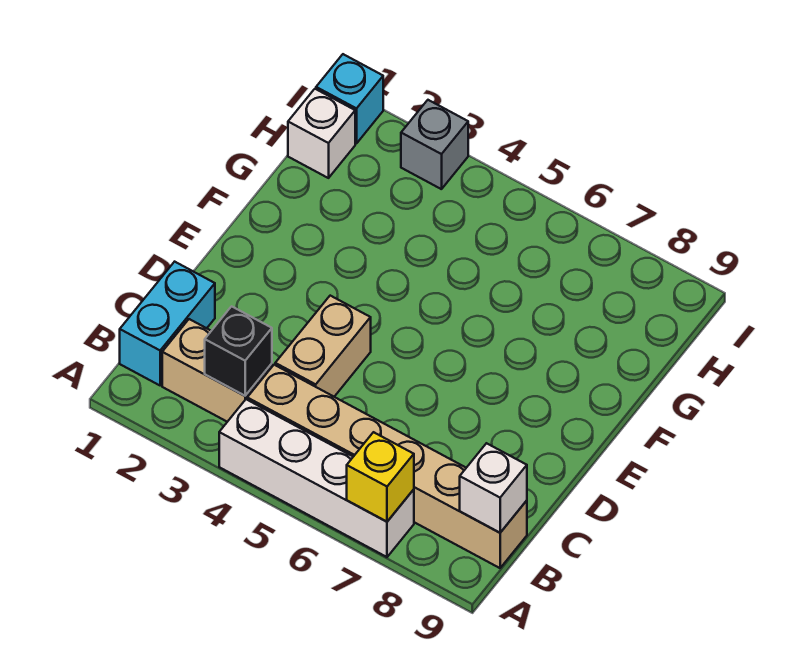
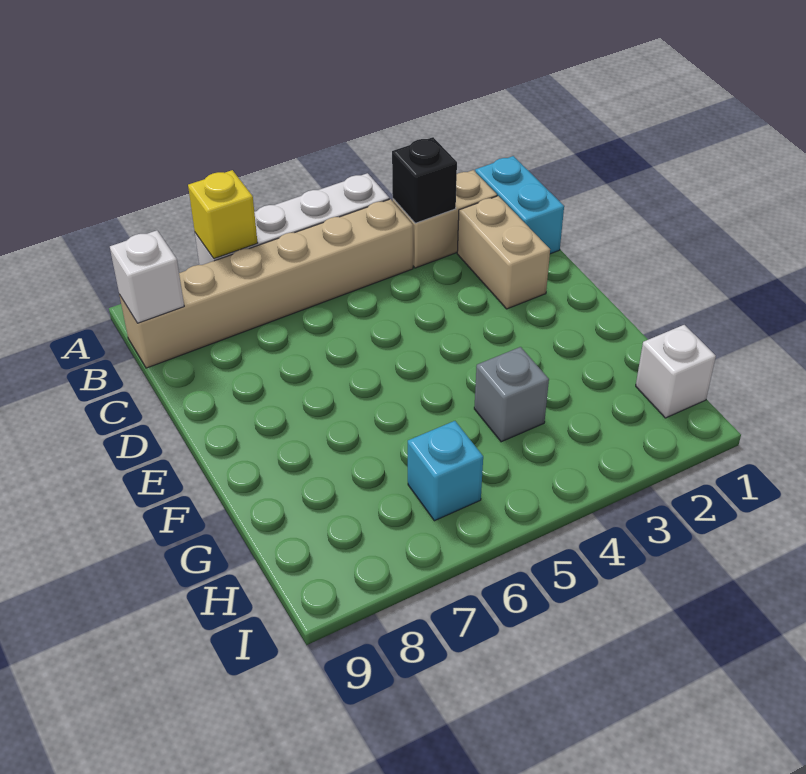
tan brick C4:D4 level 1 -> tan brick C2:D2 level 1
cyan brick I1 level 1 -> cyan brick H6 level 1
grey brick I3 level 1 -> grey brick G4 level 1

